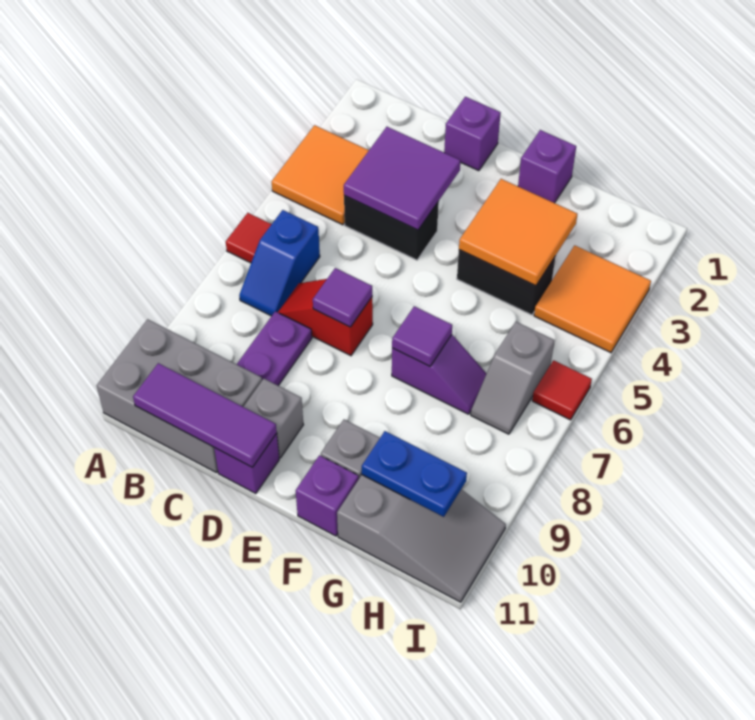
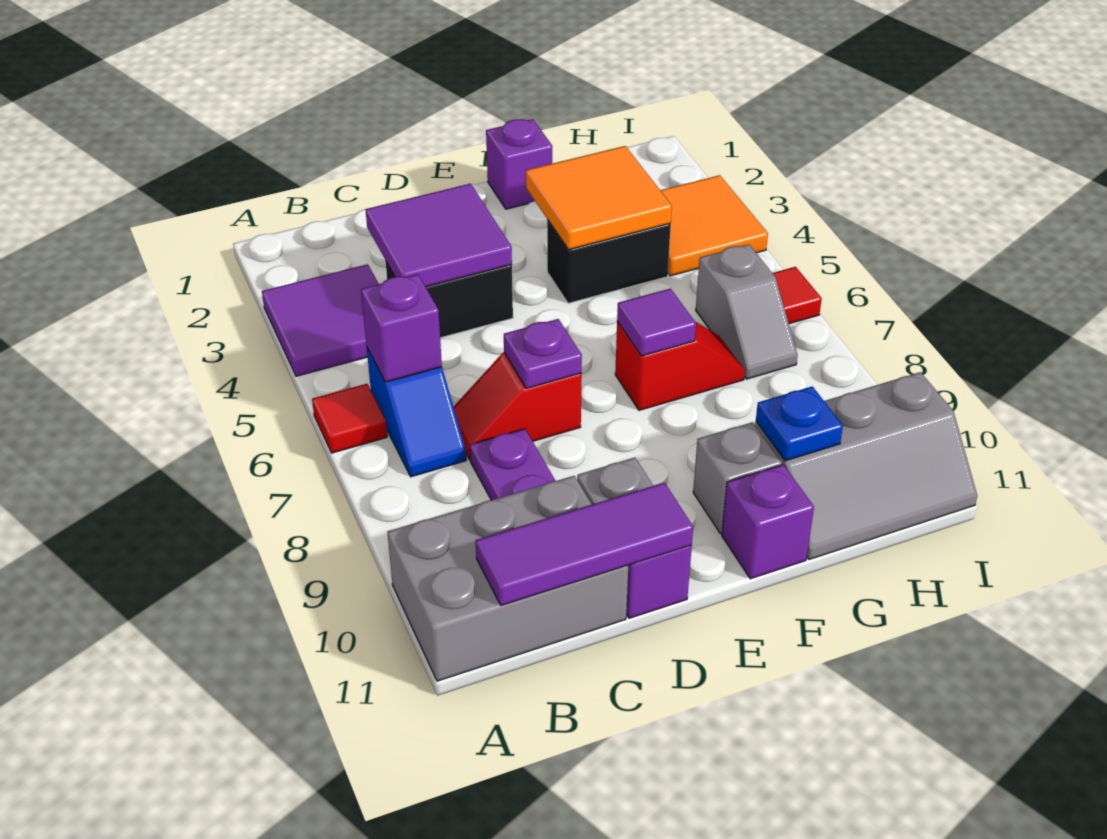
orange tile A3:B4 level 1 -> purple tile A3:B4 level 1
purple brick D1 level 1 -> purple brick B6 level 2
purple tile D7 level 2 -> purple plate D7 level 2
purple slope F7:G7 level 1 top F -> red slope F7:G7 level 1 top F
grey slope G10:I11 level 1 top G -> grey slope G10:I11 level 1 top 10
blue plate G10:H10 level 2 -> blue plate G10 level 2

